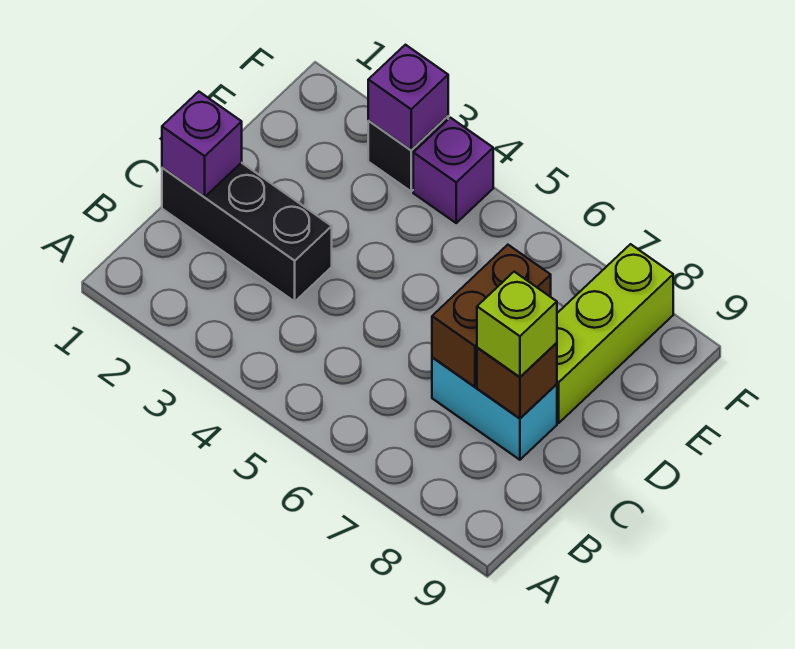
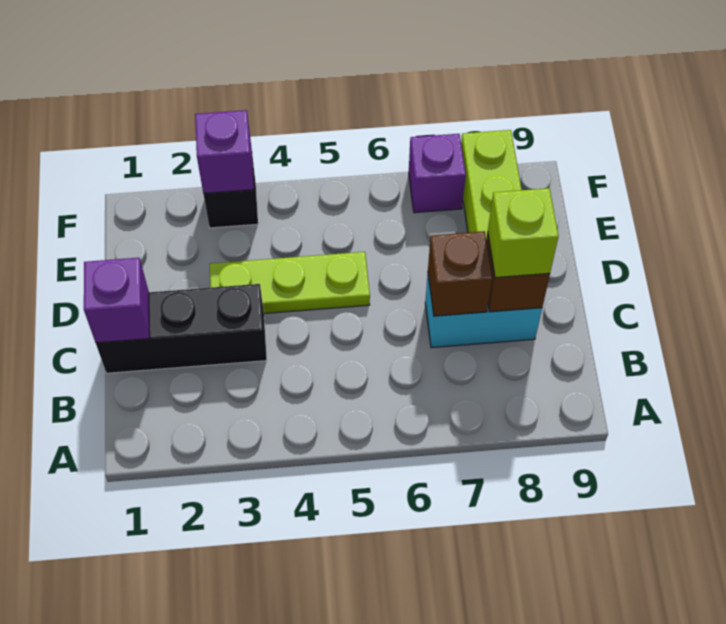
brown brick C7:D7 level 2 -> brown brick C7 level 2
none -> lime plate D3:D5 level 1
purple brick F4 level 1 -> purple brick F7 level 1

